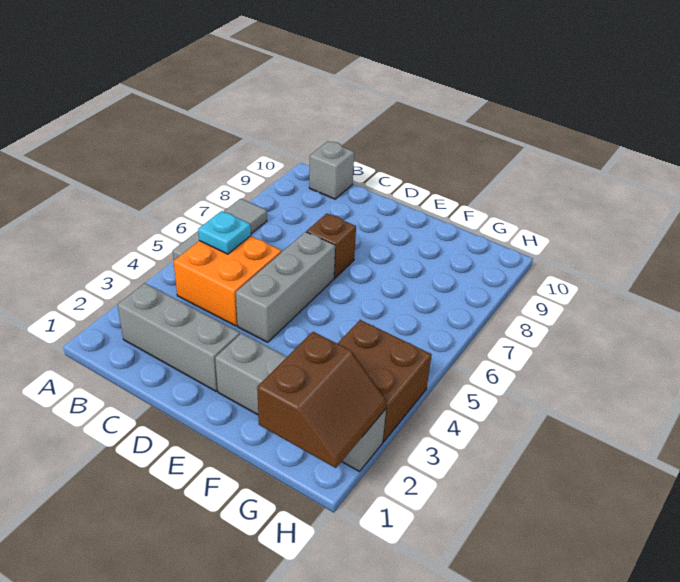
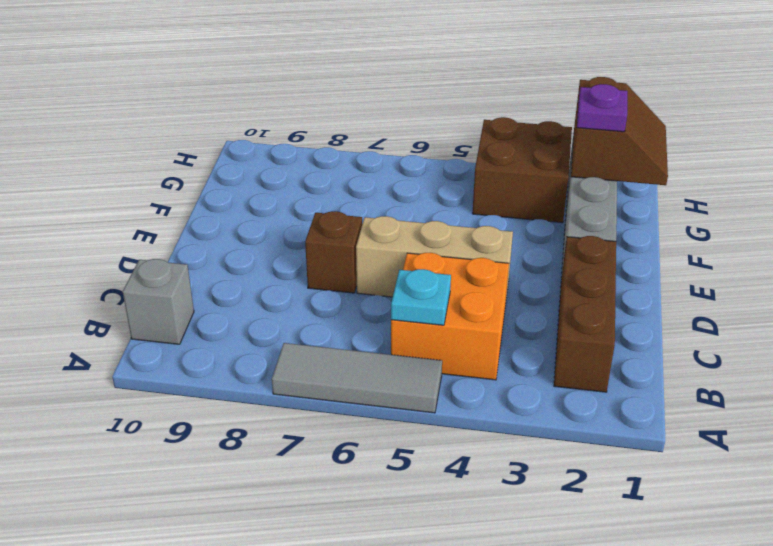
grey brick B2:D2 level 1 -> brown brick B2:D2 level 1
grey brick D4:D6 level 1 -> tan brick D4:D6 level 1
brown slope G1:H2 level 2 top G -> brown slope G1:H2 level 2 top 2
none -> purple plate G2 level 3

